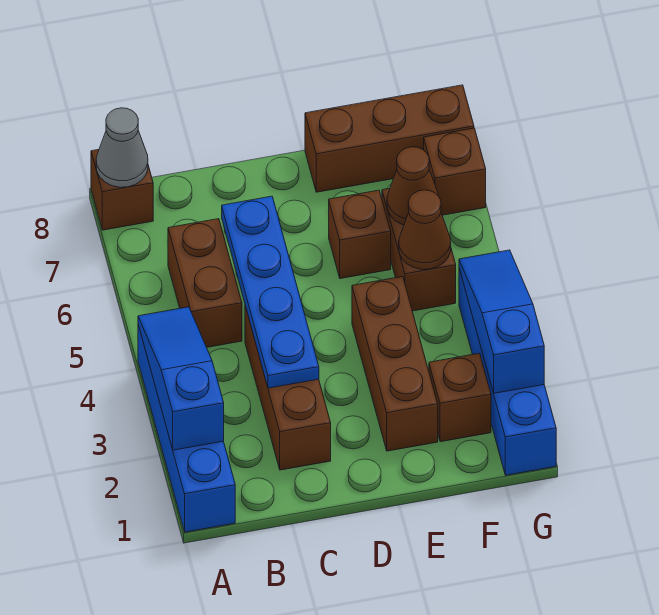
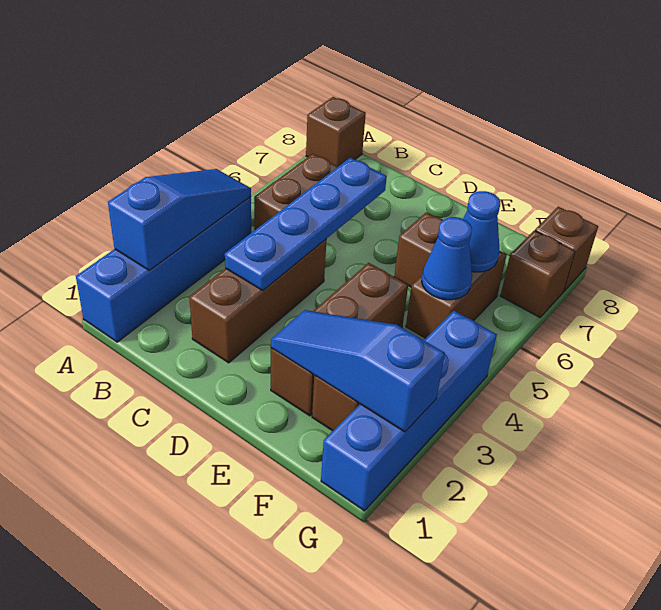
grey cone A8 level 2 -> none
brown brick E8:G8 level 1 -> brown brick G8 level 1
brown cone F5 level 2 -> blue cone F5 level 2
brown cone F6 level 2 -> blue cone F6 level 2
blue slope G2:G4 level 2 top 2 -> blue slope E2:G2 level 2 top G

